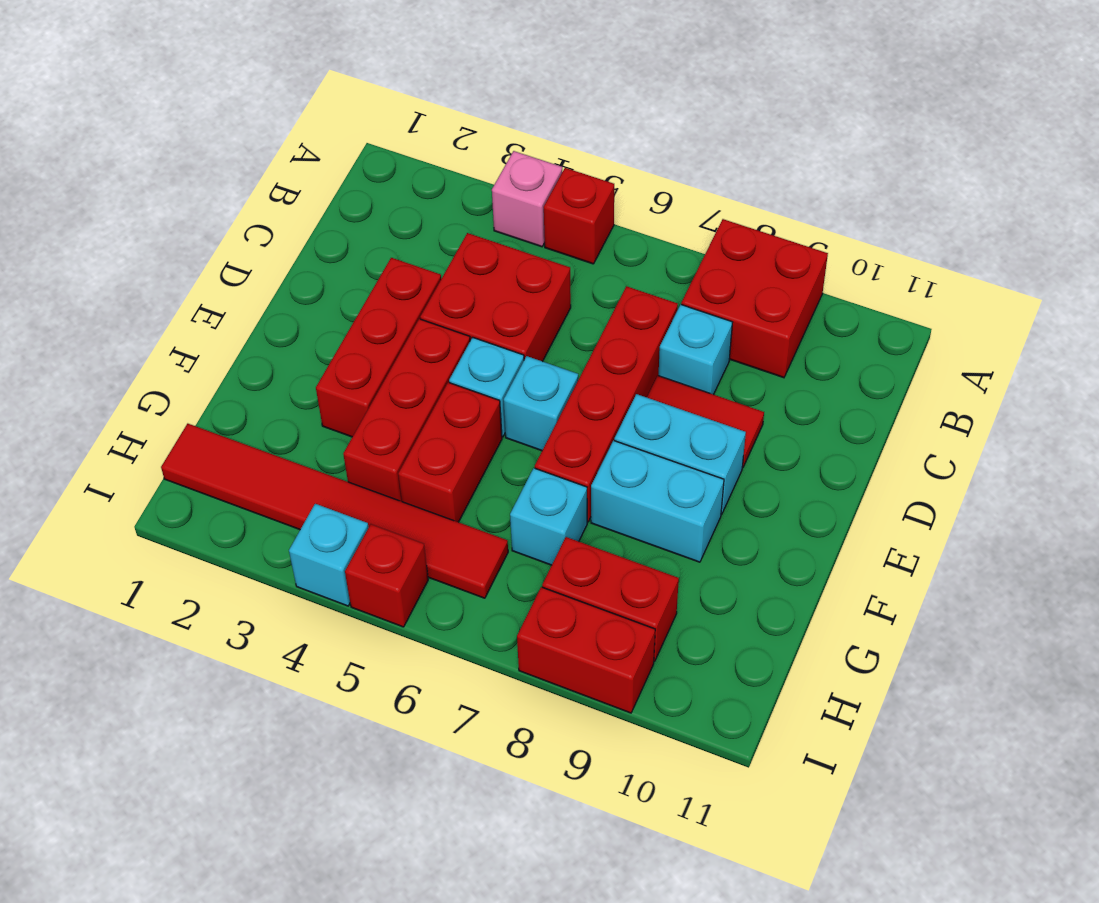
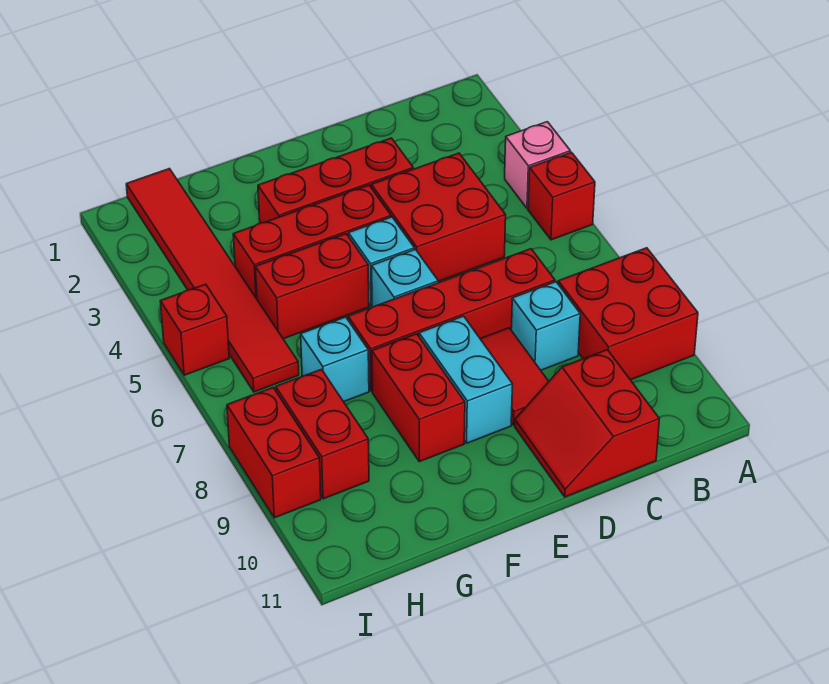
none -> red slope C10:D11 level 1 top C
cyan brick F8:F9 level 1 -> red brick F8:F9 level 1
cyan brick I4 level 1 -> none

